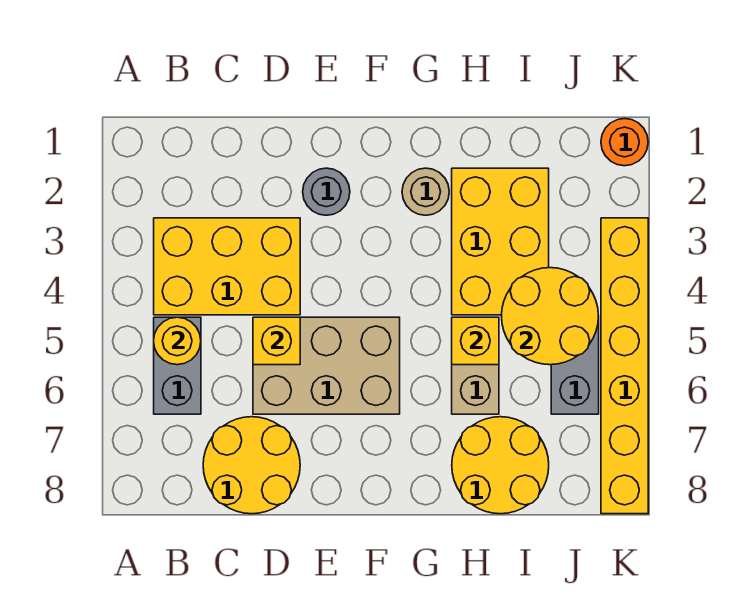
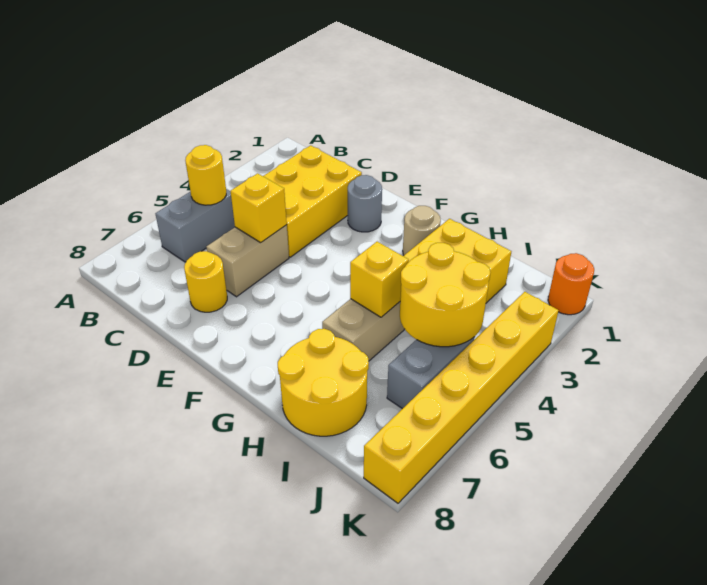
yellow brick B3:D4 level 1 -> yellow brick C2:D4 level 1
yellow round brick C7:D8 level 1 -> yellow round brick D7 level 1
tan brick D5:F6 level 1 -> tan brick D5:D6 level 1

